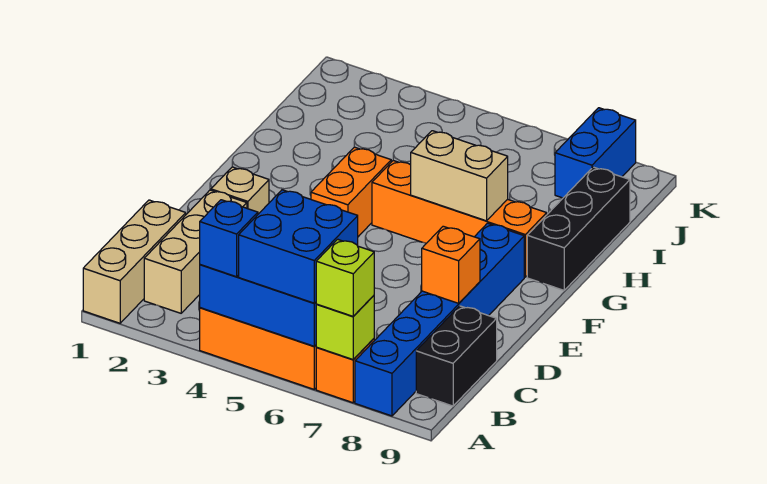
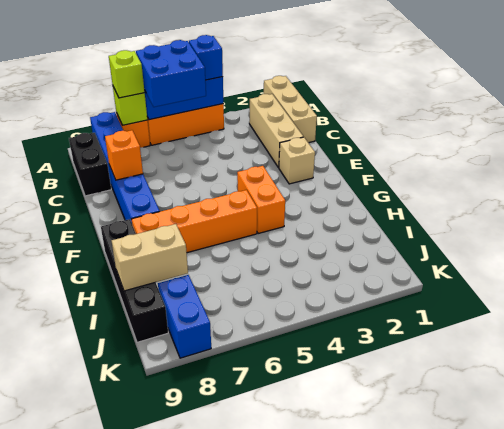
tan brick G6:G7 level 2 -> tan brick I8:I9 level 2
black brick G9:I9 level 1 -> black brick G9:J9 level 1

